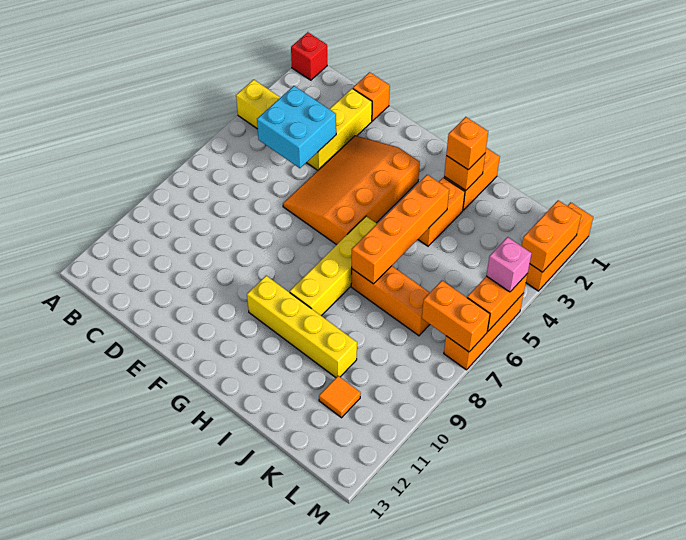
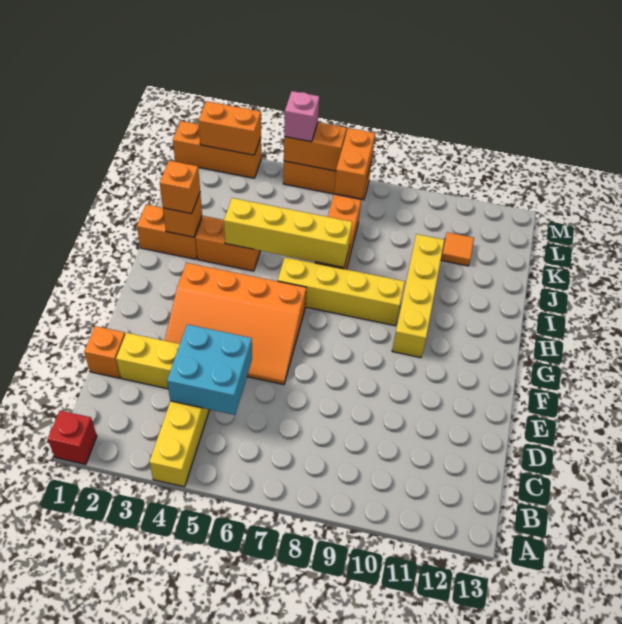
orange brick I4:I7 level 2 -> yellow brick I4:I7 level 2

